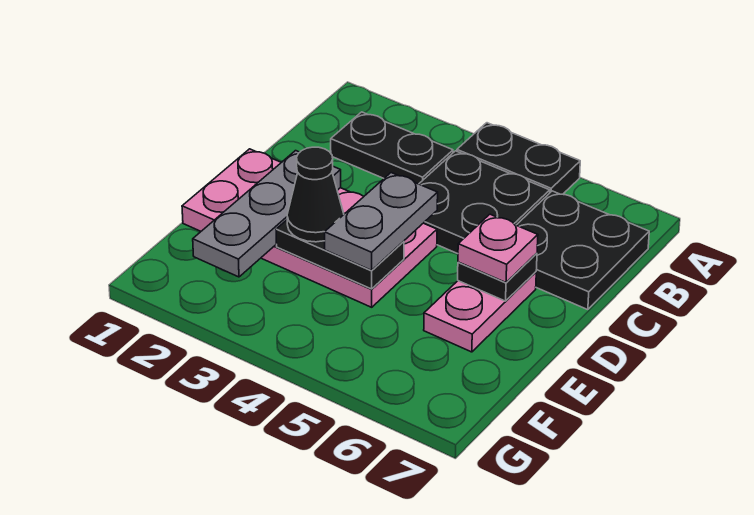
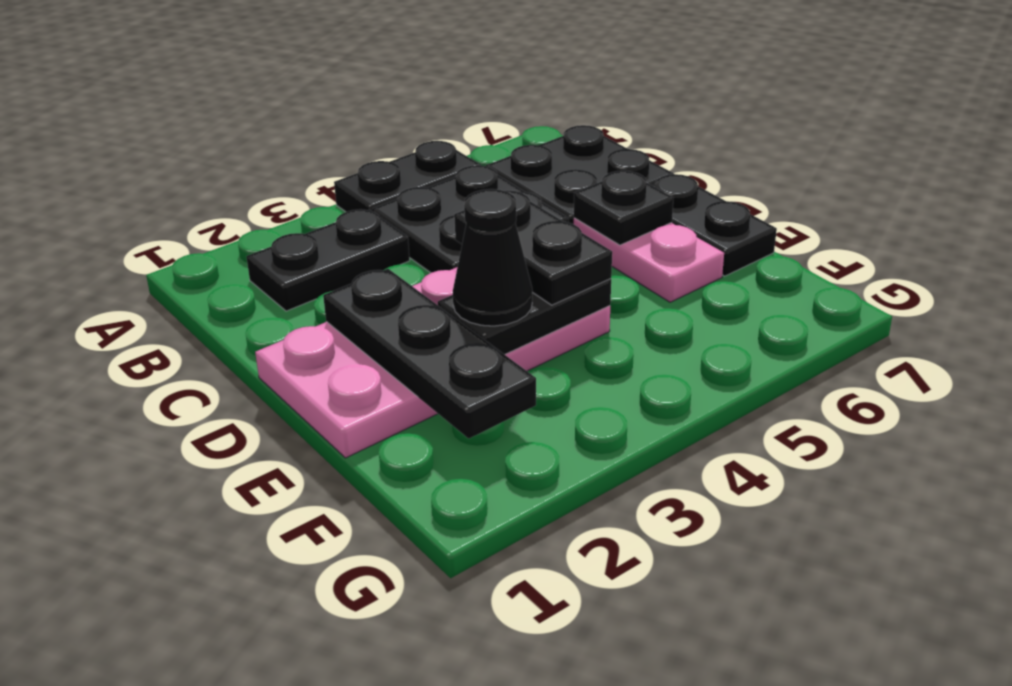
grey plate D2:F2 level 2 -> black plate D2:F2 level 2
grey plate D4:E4 level 3 -> black plate D4:E4 level 3
pink plate D6 level 3 -> none
none -> black plate D7:E7 level 1

